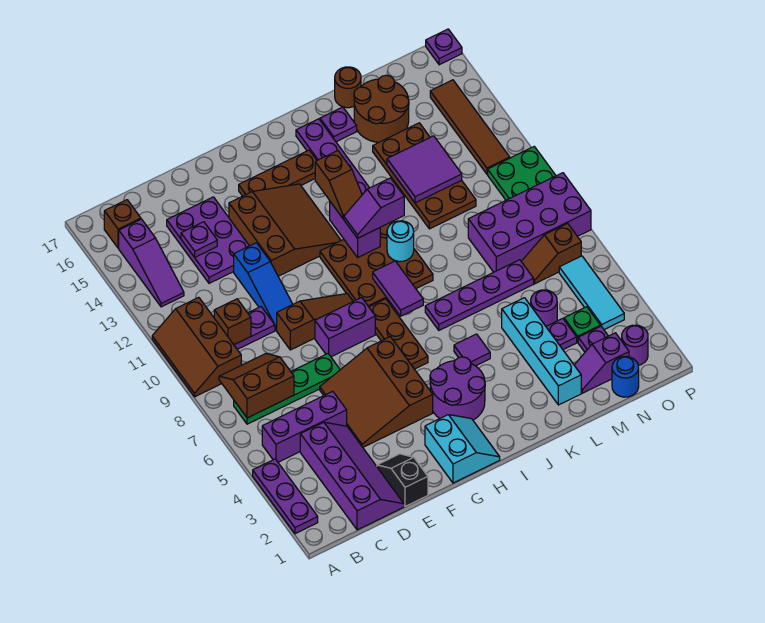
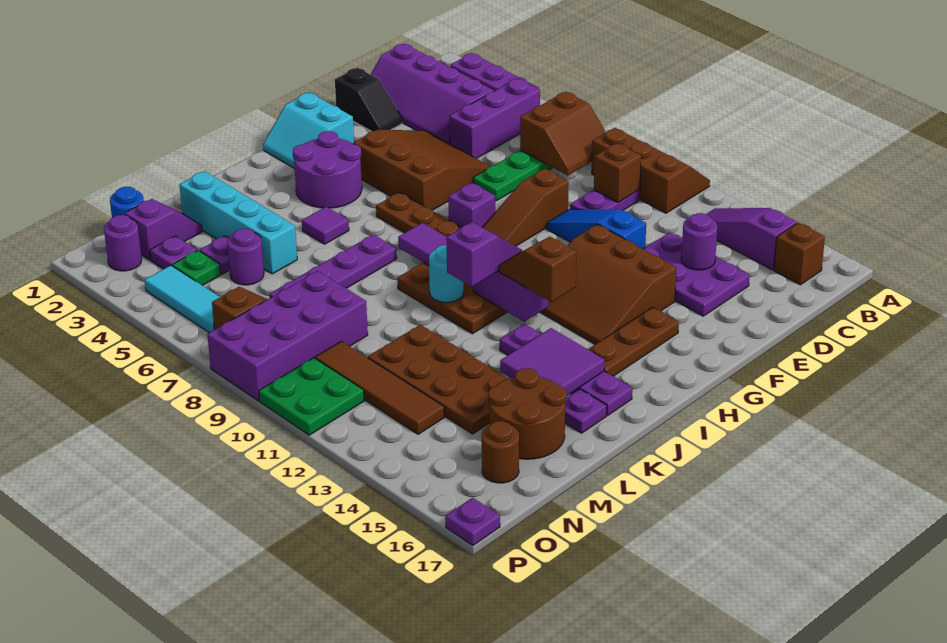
purple plate D14 level 2 -> purple round brick D14 level 2
purple brick F8:G8 level 1 -> purple brick G8 level 1
purple tile L12:M13 level 2 -> purple tile J14:K15 level 2
brown round brick L17 level 1 -> brown round brick N16 level 1
brown tile O12:O15 level 1 -> brown tile N10:N13 level 1

